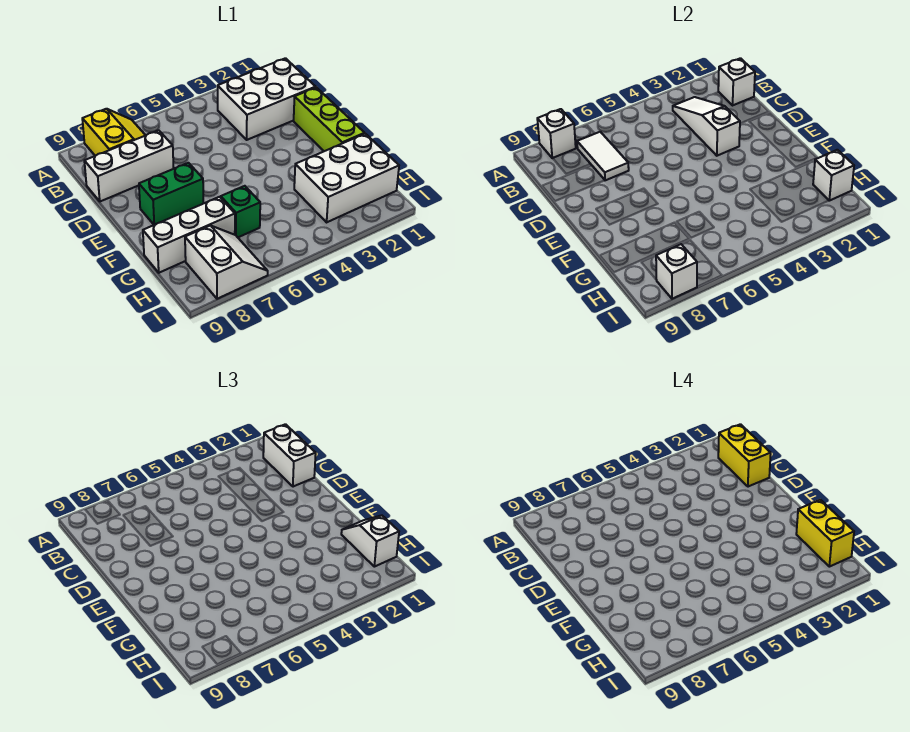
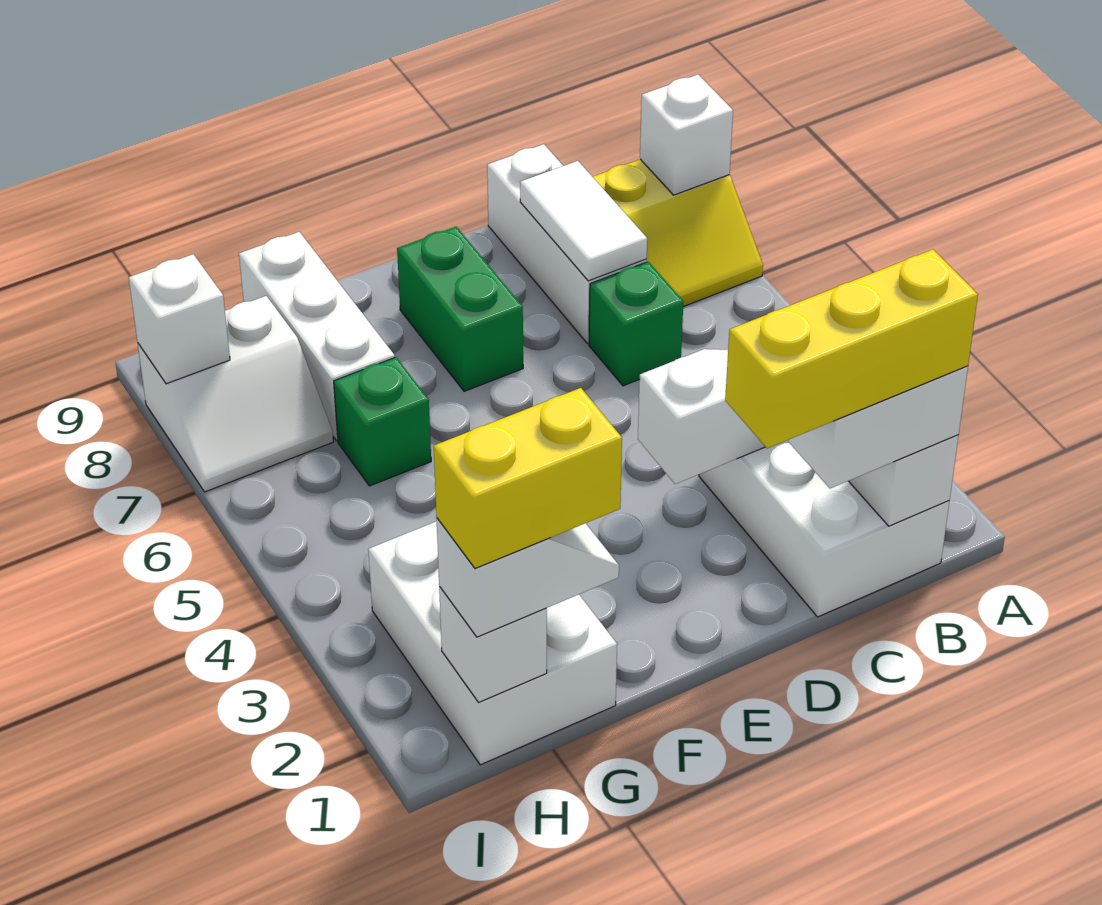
yellow brick B1:C1 level 4 -> yellow brick B1:D1 level 4
white tile B7:C7 level 2 -> white tile C7:C8 level 2
none -> green brick C6 level 1
lime brick D1:F1 level 1 -> none

